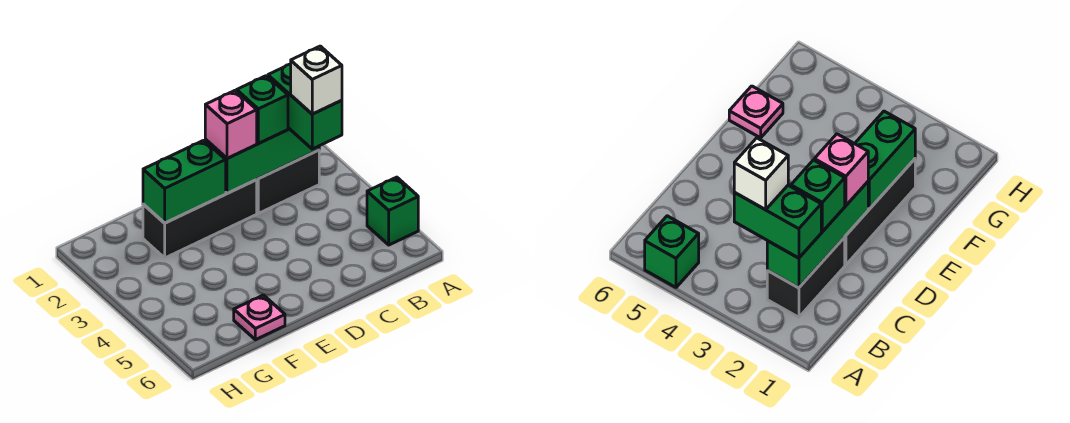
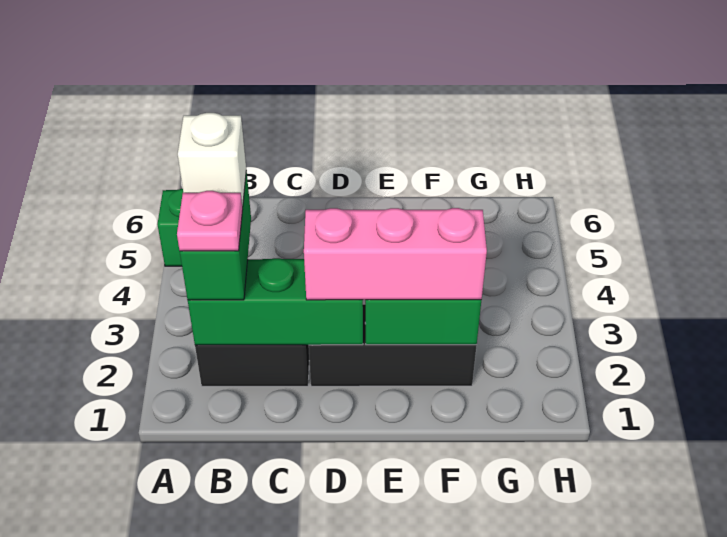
green brick C2 level 3 -> none
pink brick D2 level 3 -> pink brick D2:F2 level 3
pink plate F6 level 1 -> pink plate B2 level 4

